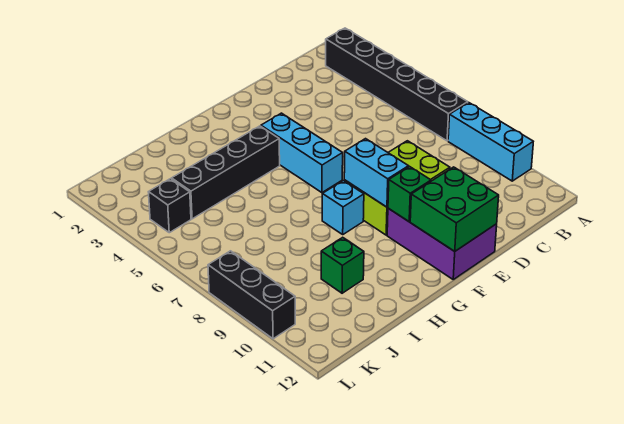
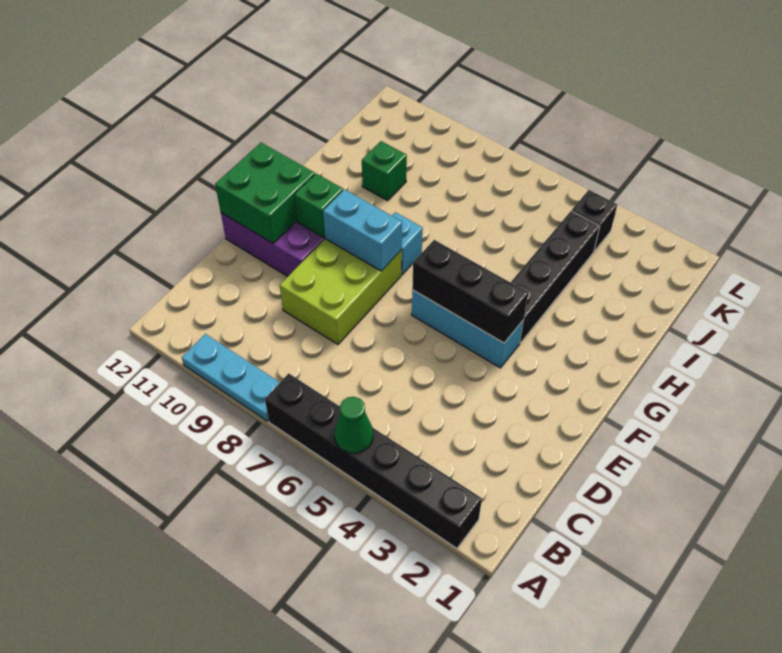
none -> green cone A5 level 2
cyan brick A8:A10 level 1 -> cyan plate A8:A10 level 1
black brick L8:L10 level 1 -> black brick F4:F6 level 2

